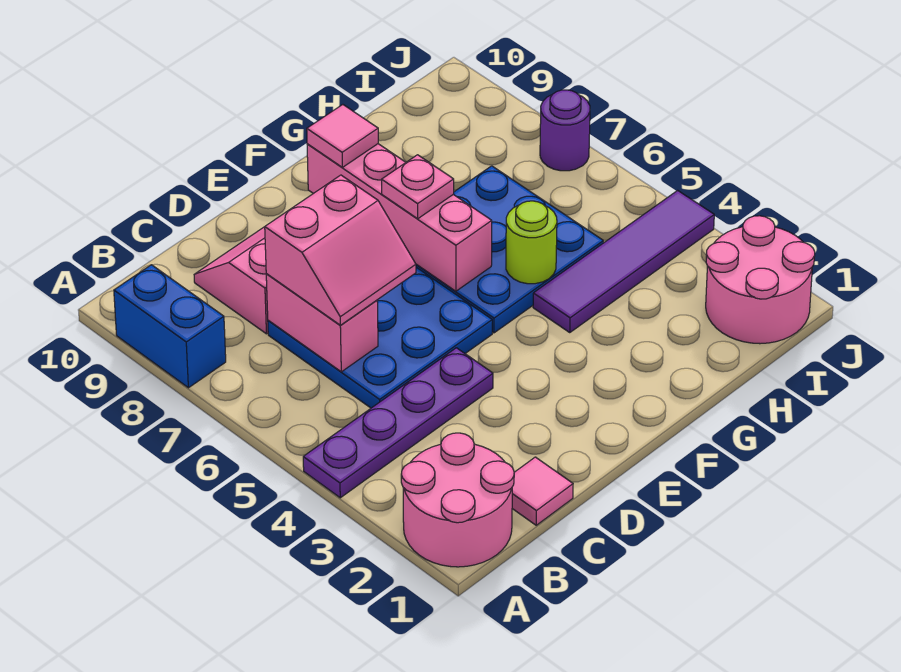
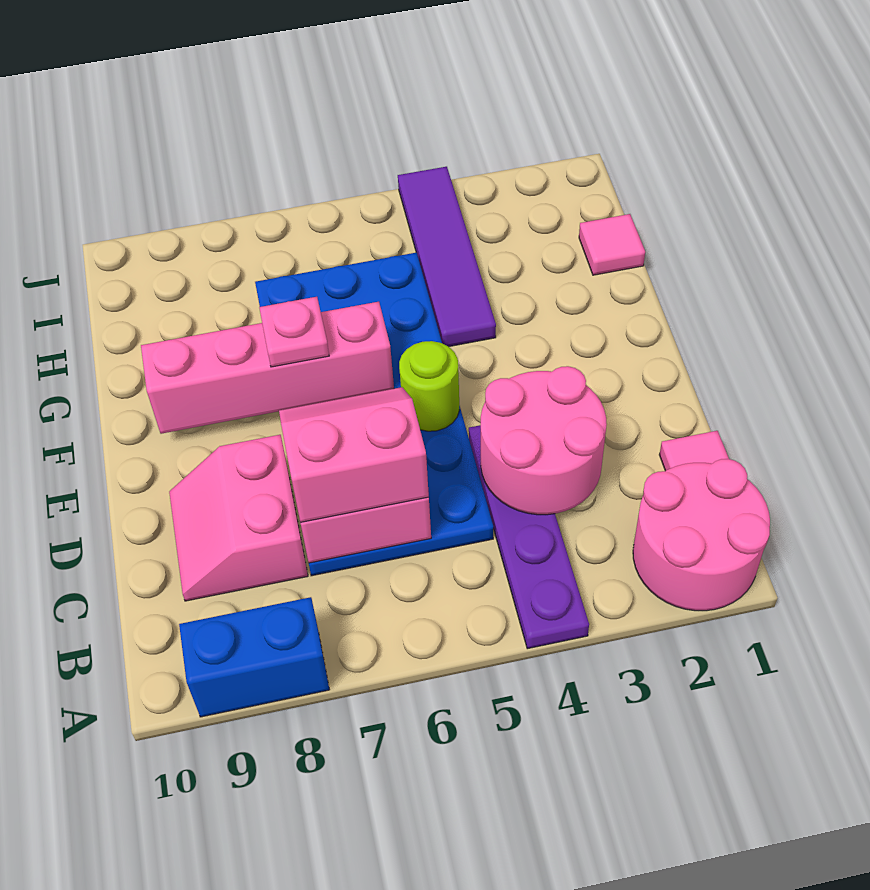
pink slope C6:D7 level 3 top 7 -> pink slope C6:D7 level 3 top C
pink tile F9 level 3 -> pink tile H1 level 1
lime round brick G5 level 2 -> lime round brick E5 level 2
pink round brick I1:J2 level 1 -> pink round brick C3:D4 level 2
purple round brick J7 level 1 -> none

